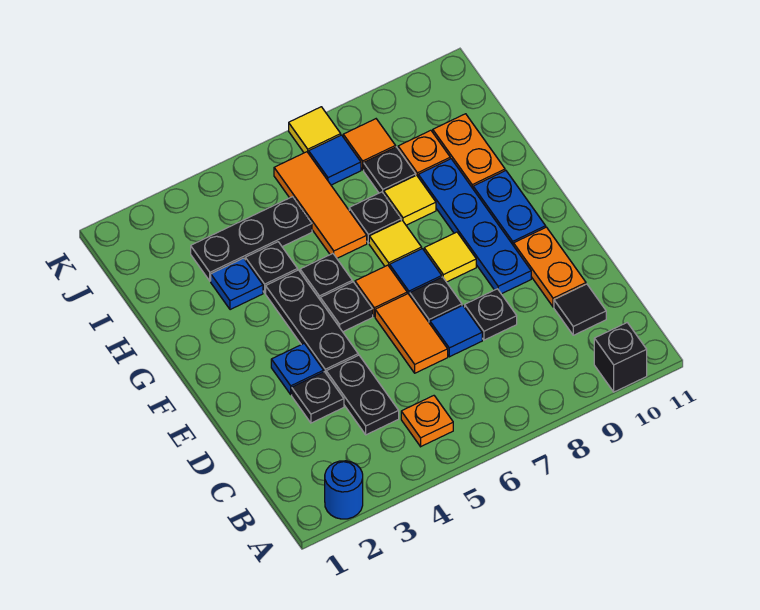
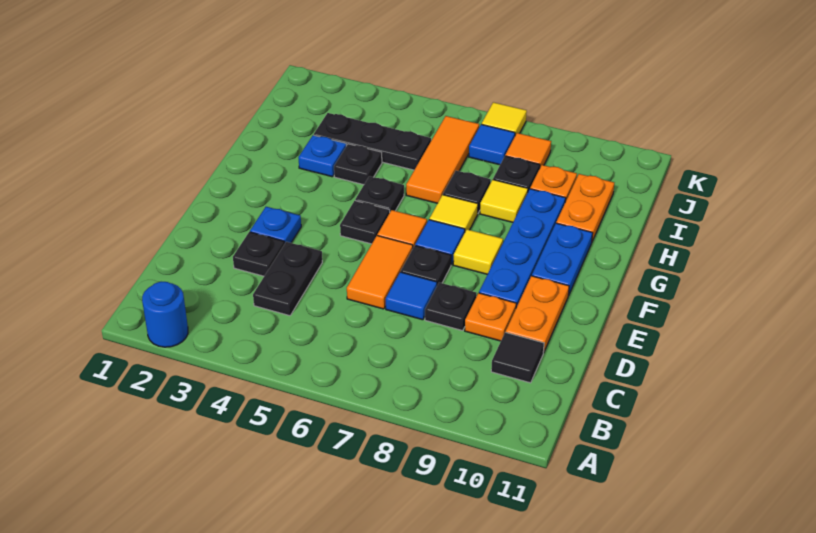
black brick A10 level 1 -> none
orange plate B5 level 1 -> orange plate D9 level 1
black plate E4:G4 level 1 -> none

